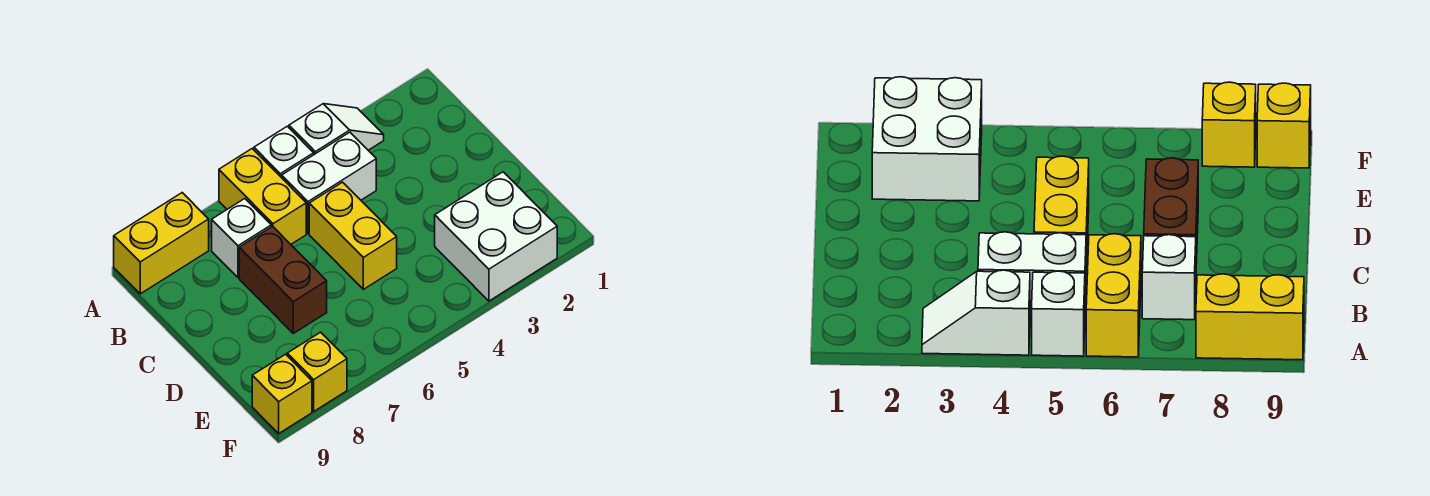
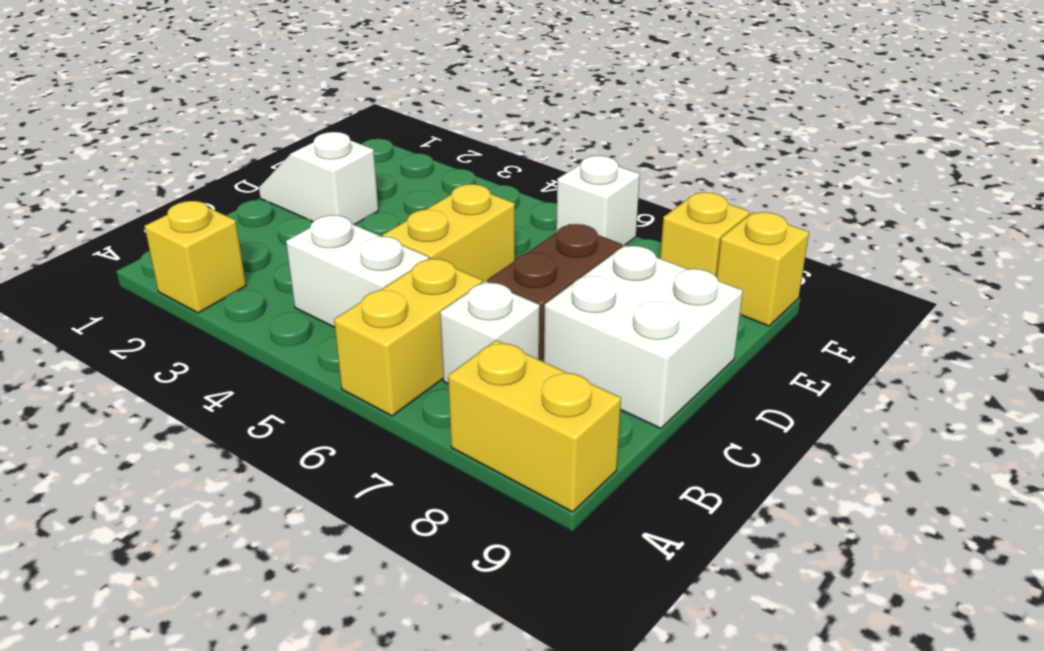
none -> yellow brick A2 level 1
white slope A3:A4 level 1 top 4 -> white slope D1:D2 level 1 top 2
white brick A5 level 1 -> white brick F6 level 1
white brick E2:F3 level 1 -> white brick C8:D9 level 1

